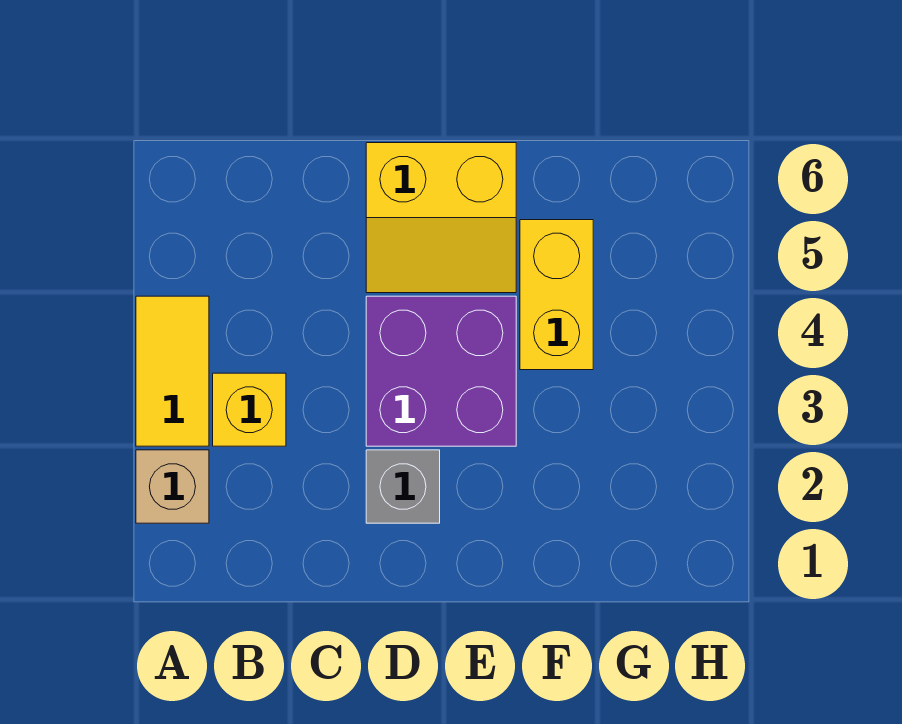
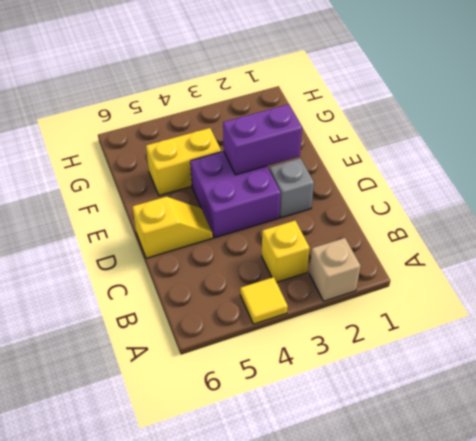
yellow tile A3:A4 level 1 -> yellow tile A4 level 1
yellow slope D5:E6 level 1 top 6 -> yellow slope D5:D6 level 1 top 6
none -> purple brick E2:E3 level 2

